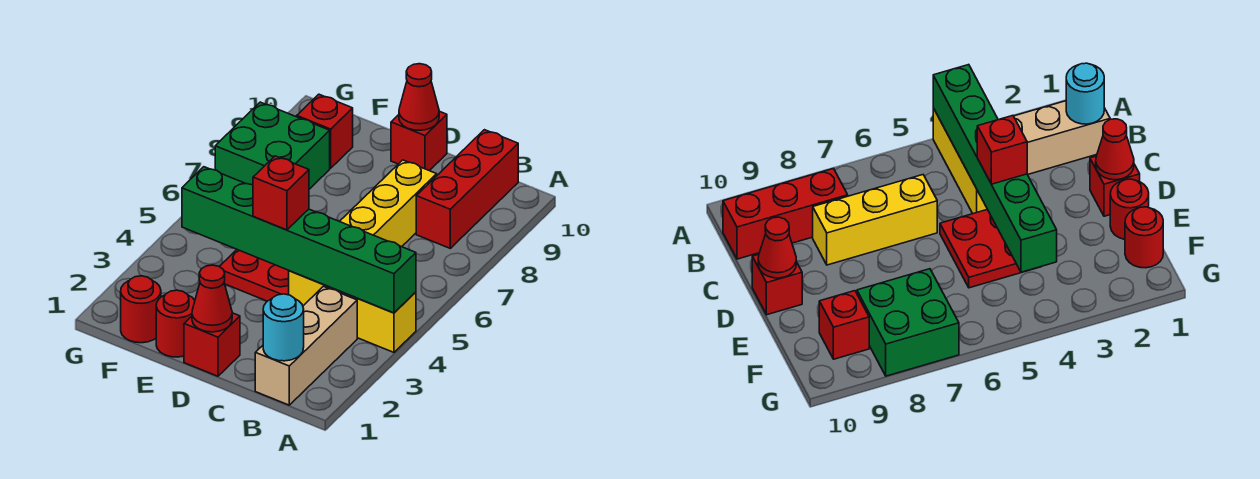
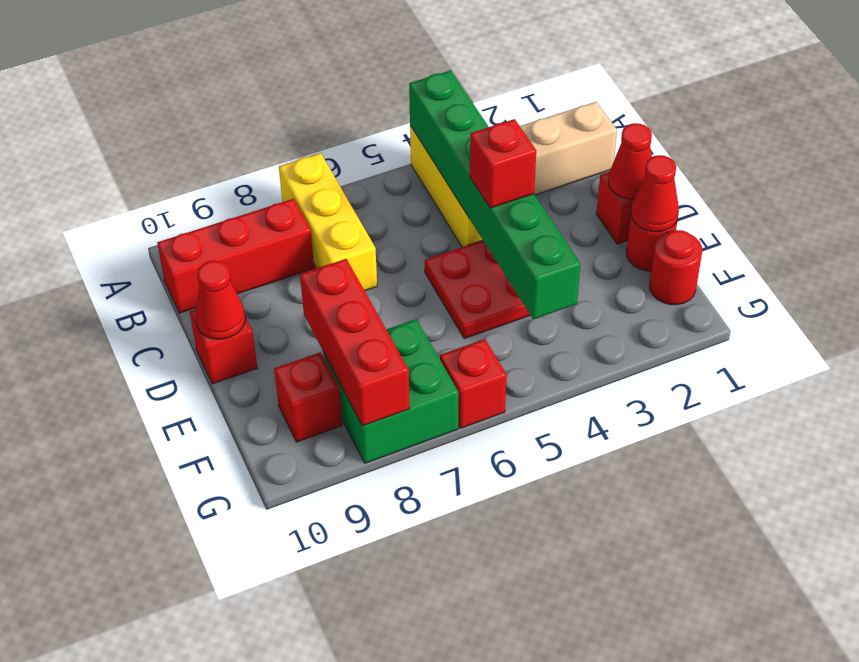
cyan round brick B1 level 2 -> none
yellow brick C6:C8 level 1 -> yellow brick A7:C7 level 1
none -> red cone E1 level 2
none -> red brick E8:G8 level 2
none -> red brick G6 level 1

